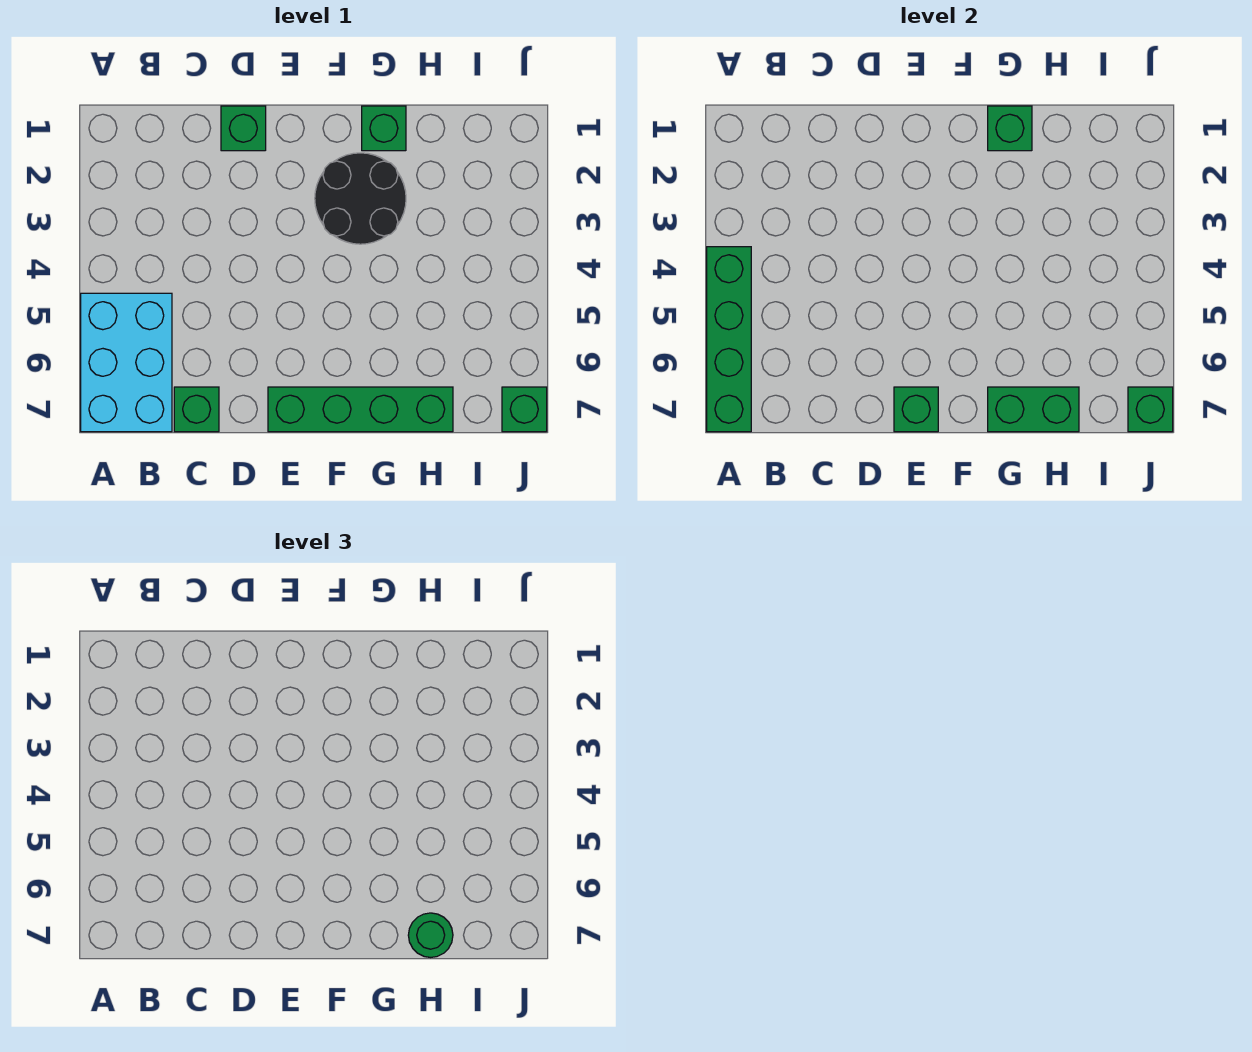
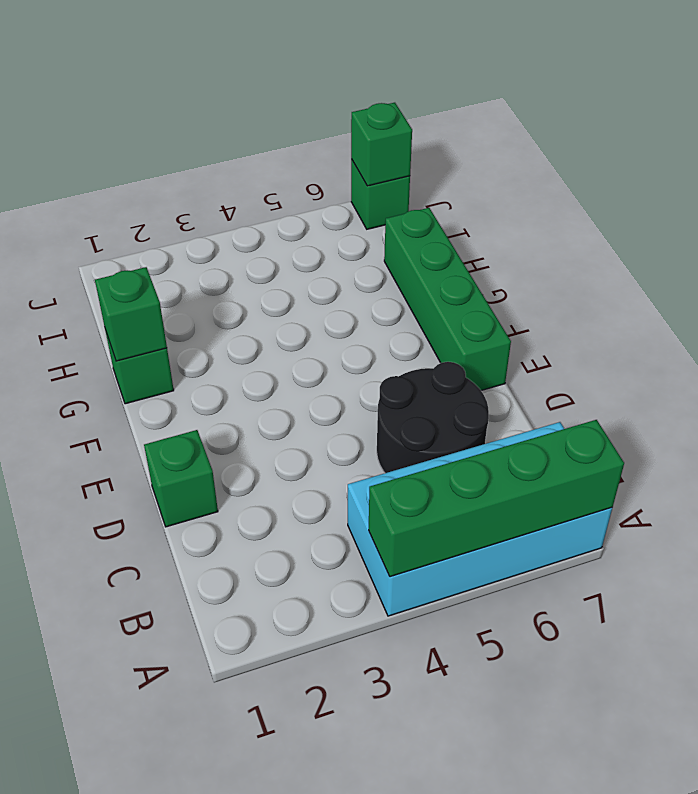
cyan brick A5:B7 level 1 -> cyan brick A4:B7 level 1
green brick C7 level 1 -> none
green brick E7 level 2 -> none
black round brick F2:G3 level 1 -> black round brick C5:D6 level 1
green brick G7:H7 level 2 -> none
green round brick H7 level 3 -> none

